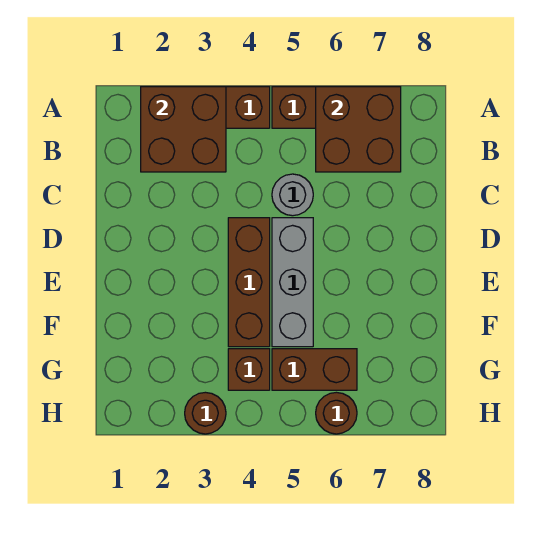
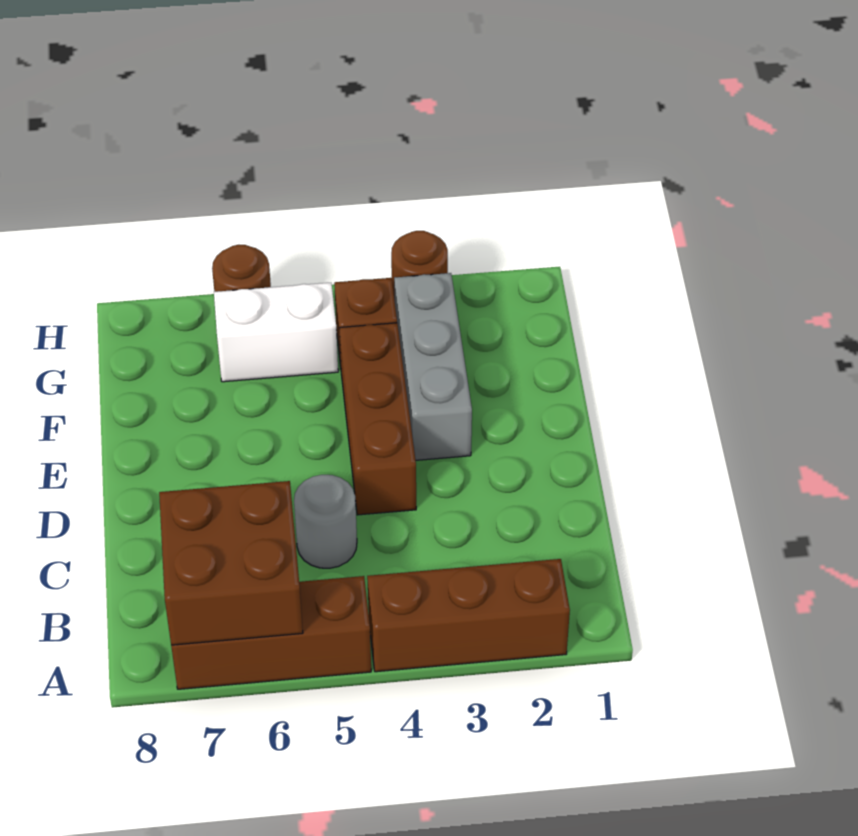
brown brick A2:B3 level 2 -> none
grey brick D5:F5 level 1 -> grey brick E3:G3 level 1
brown brick G5:G6 level 1 -> white brick G5:G6 level 1

